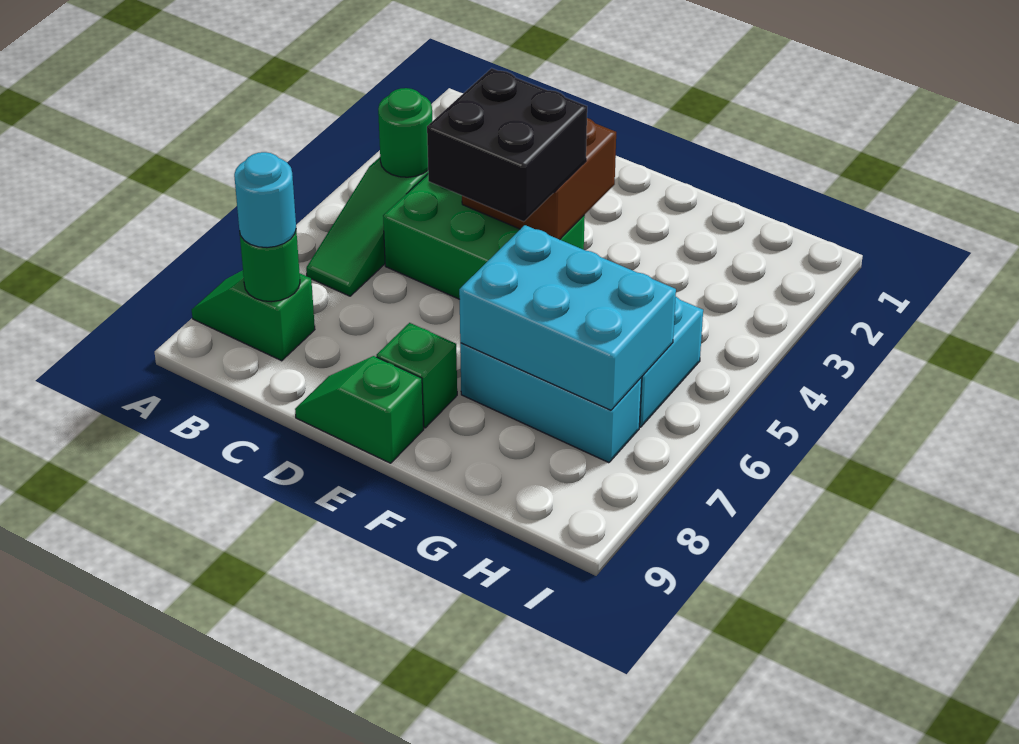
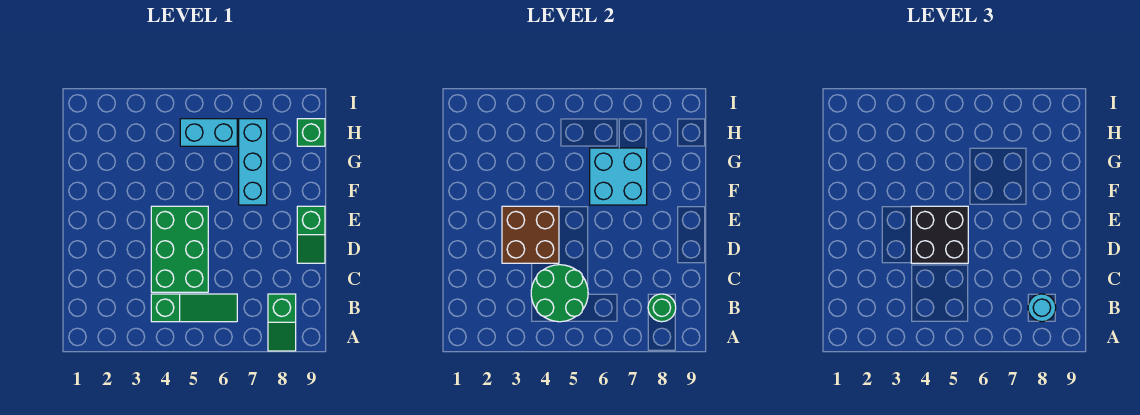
green round brick B4 level 2 -> green round brick B4:C5 level 2
green brick E8 level 1 -> green brick H9 level 1
cyan brick F6:H7 level 2 -> cyan brick F6:G7 level 2

